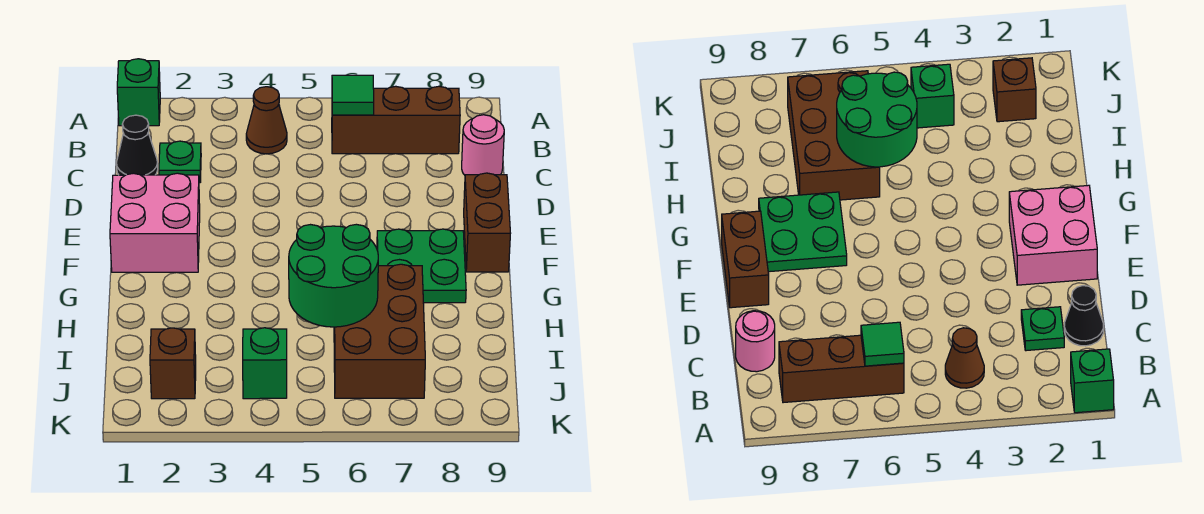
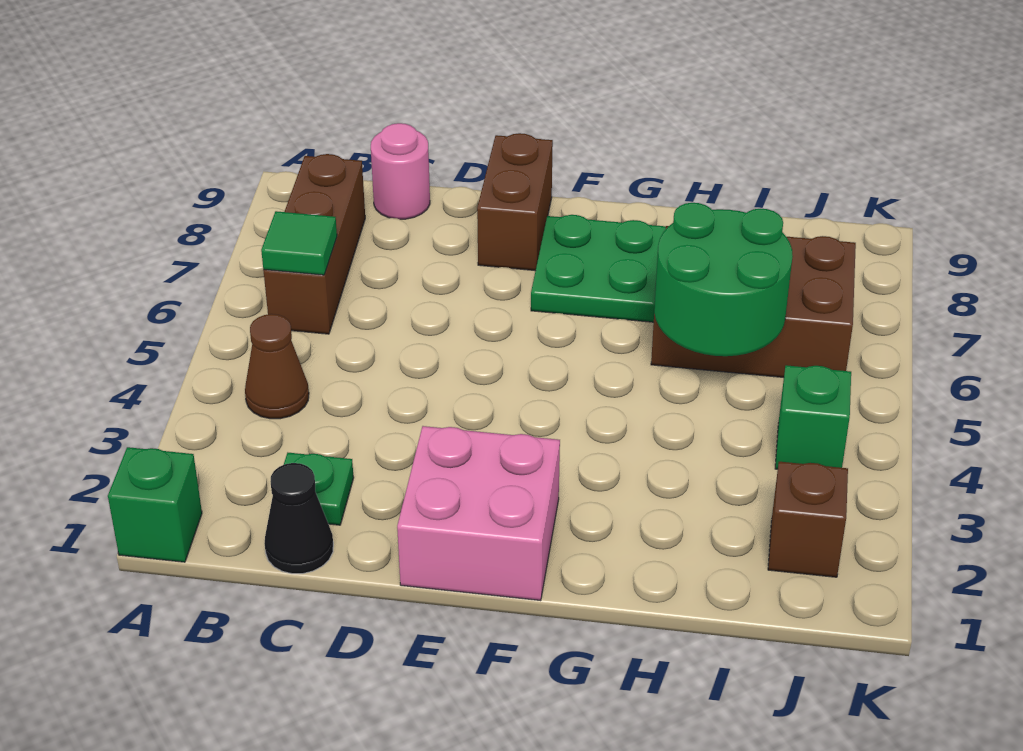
brown brick E9:F9 level 1 -> brown brick E8:E9 level 1

